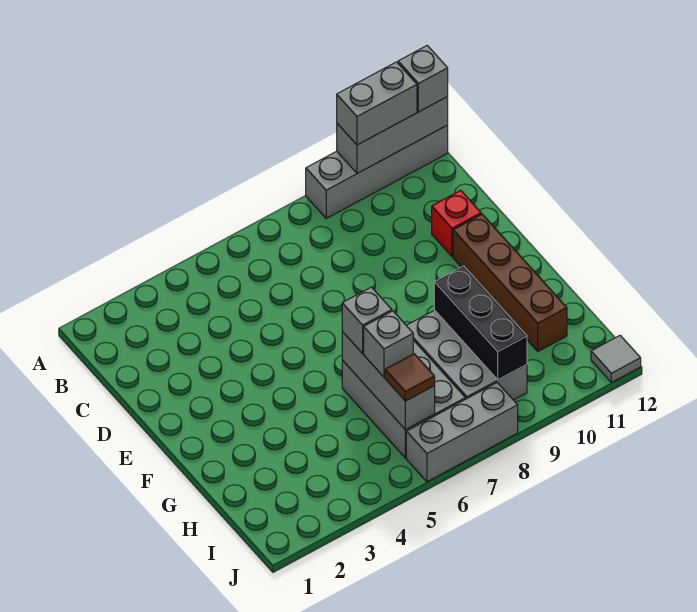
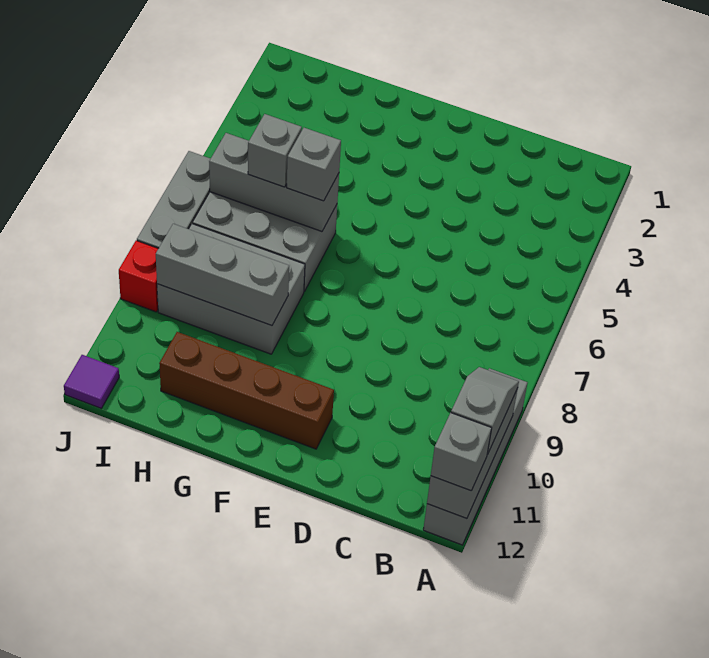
grey brick A10:A11 level 3 -> grey slope A10:A11 level 3 top 11
red brick D11 level 1 -> red brick J9 level 1
black brick G9:I9 level 2 -> grey brick G9:I9 level 2
brown tile I6 level 3 -> none
grey tile J12 level 1 -> purple tile J12 level 1

